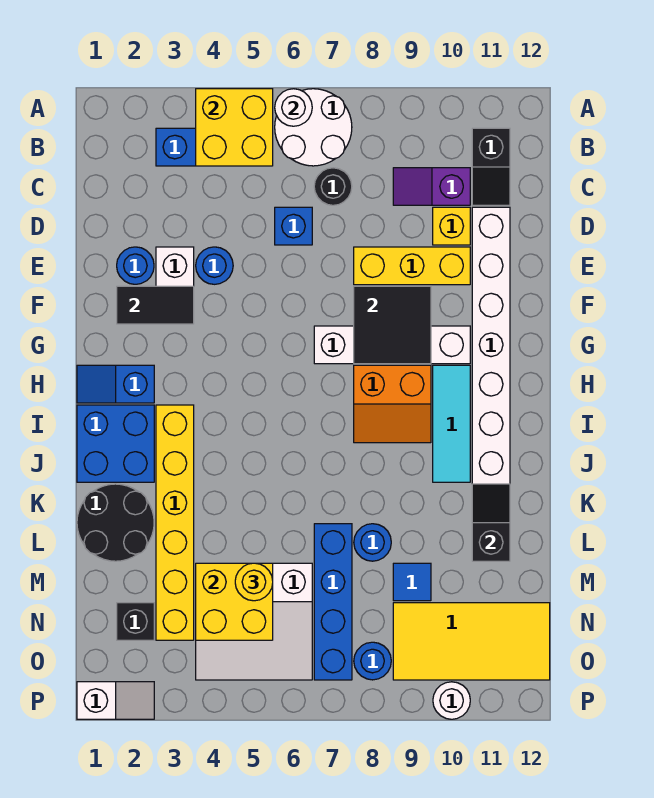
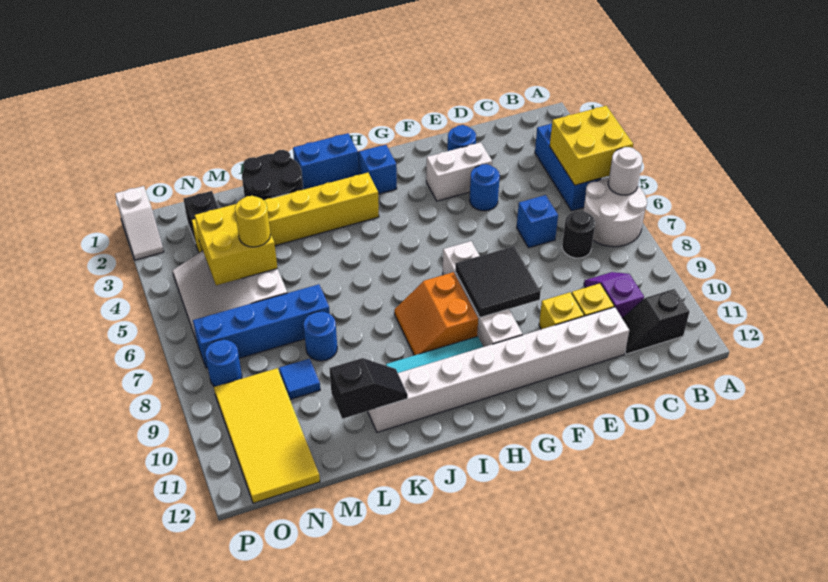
yellow brick E8:E10 level 1 -> yellow brick E10 level 1
black tile F2:F3 level 2 -> none
blue brick I1:J2 level 1 -> blue brick I1:J1 level 1
white round brick P10 level 1 -> none

